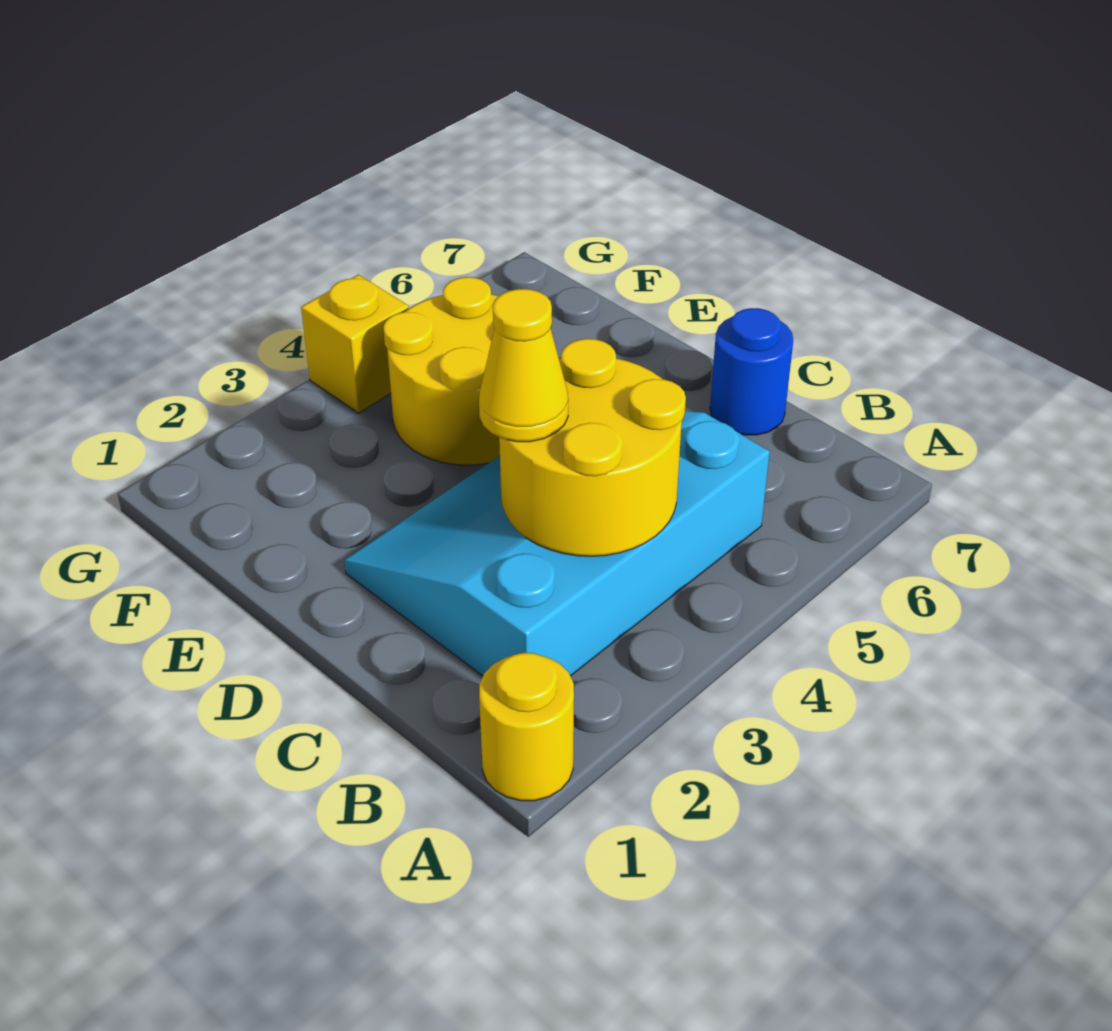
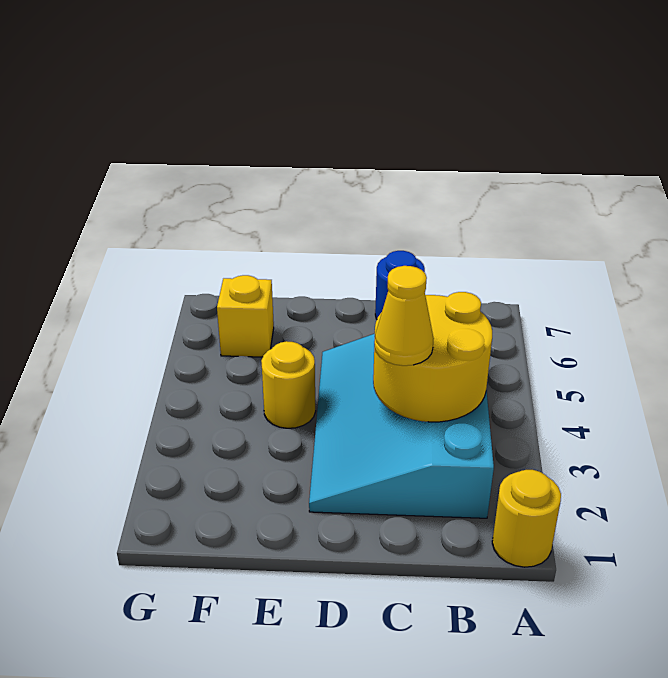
yellow round brick E4:F5 level 1 -> yellow round brick E4 level 1
yellow brick G4 level 1 -> yellow brick F6 level 1

